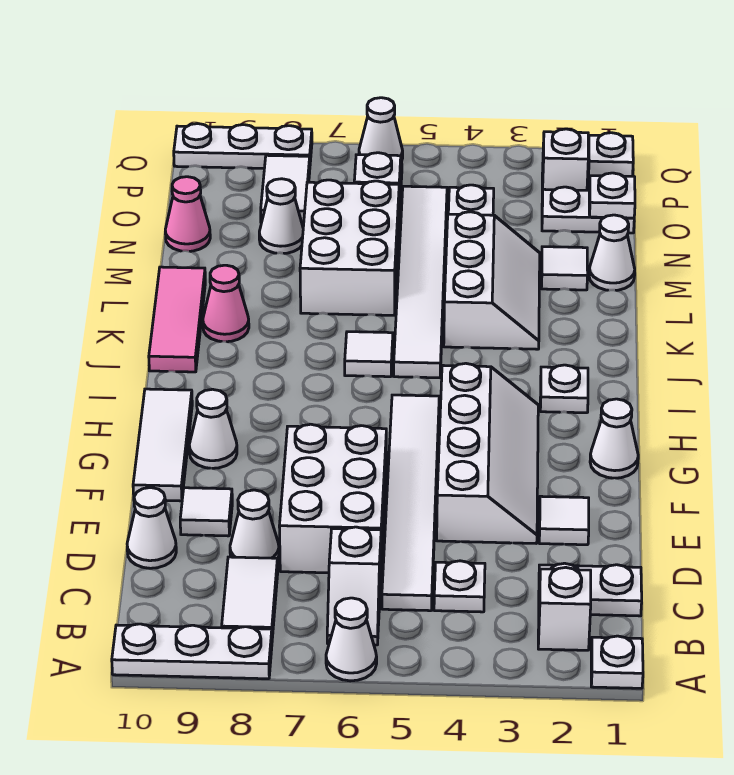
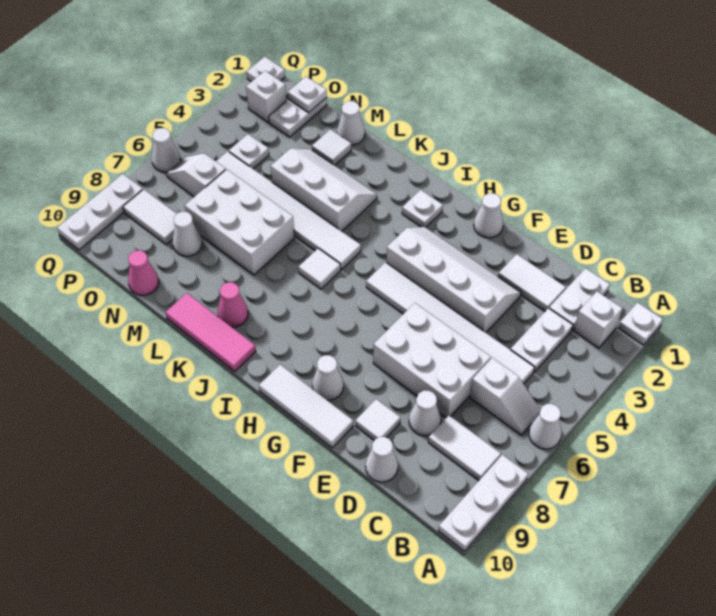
white plate C4 level 1 -> white plate C3:C4 level 1
white tile E2 level 1 -> white tile D2:E2 level 1

